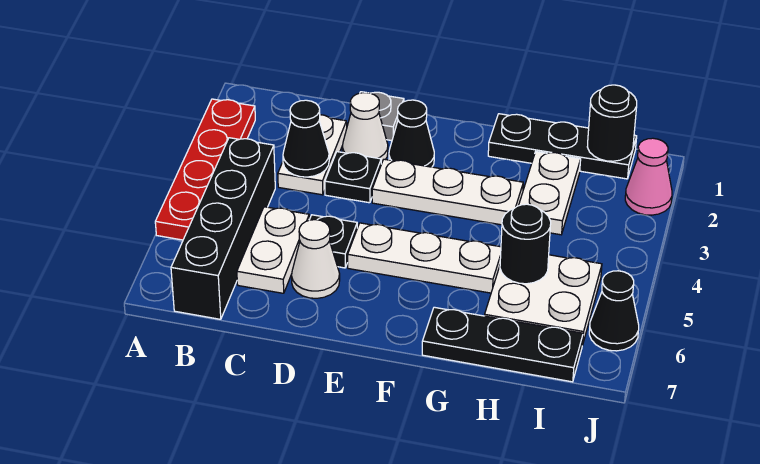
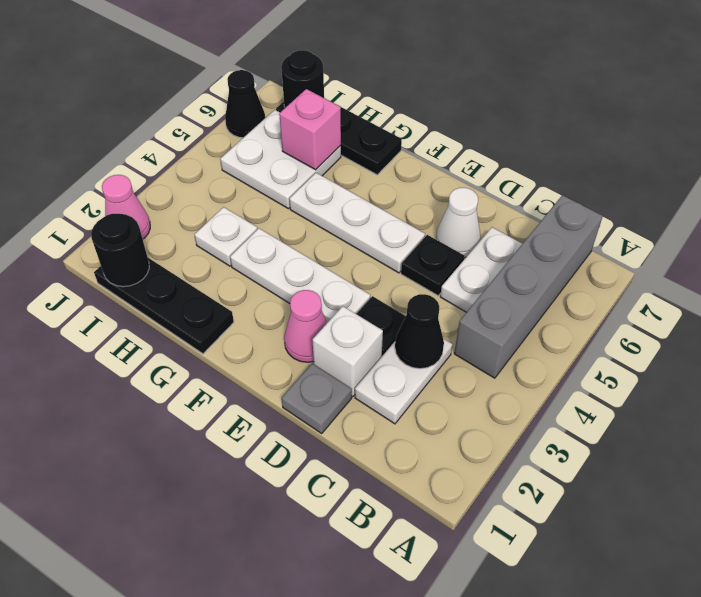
red plate A2:A5 level 1 -> none
black brick B4:B7 level 1 -> grey brick B4:B7 level 1
white cone D2 level 1 -> white brick D2 level 1
black cone E2 level 1 -> pink cone E2 level 1
white plate H2:H3 level 1 -> white plate H3 level 1
black round brick H5 level 2 -> black round brick I7 level 2
none -> pink brick H6 level 2

